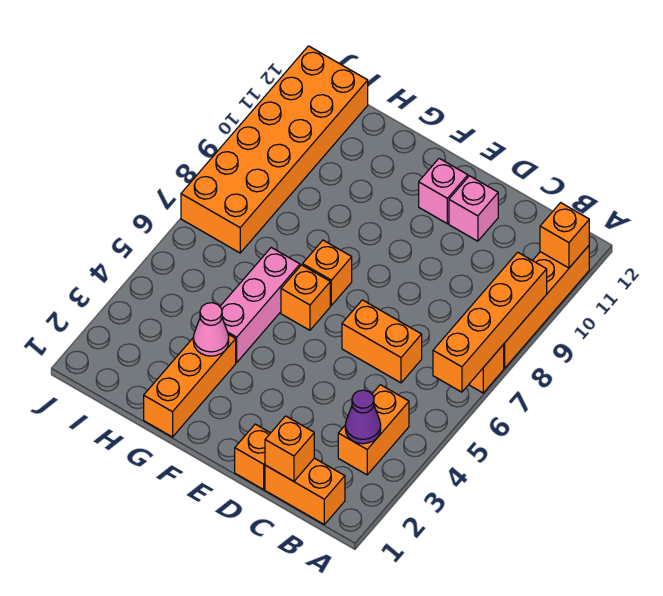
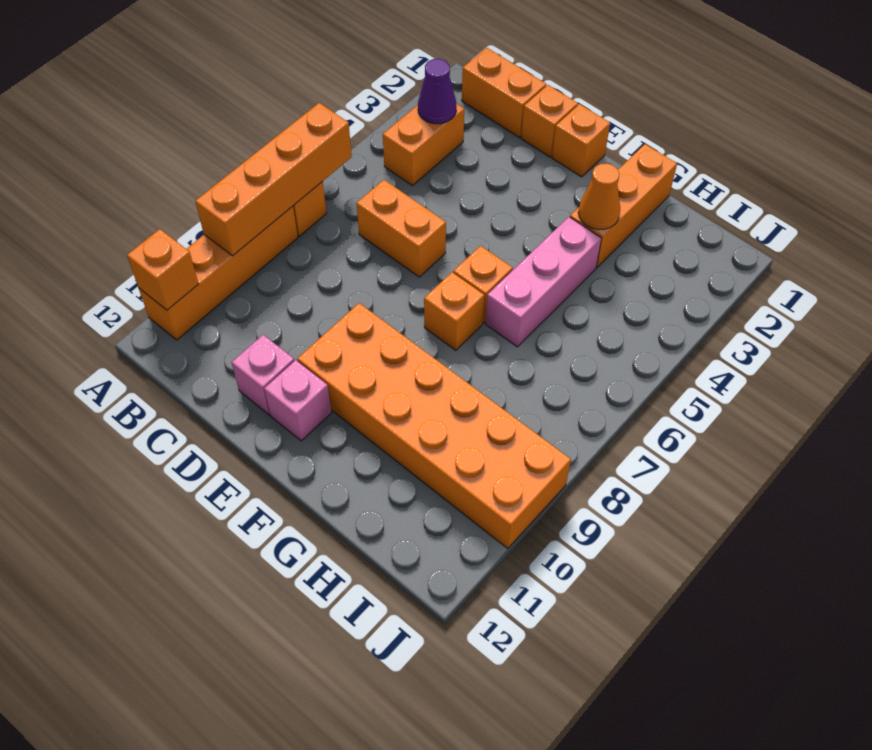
orange brick C1 level 2 -> orange brick E1 level 1
pink cone G3 level 2 -> orange cone G3 level 2
orange brick I7:J12 level 1 -> orange brick E9:J10 level 1

